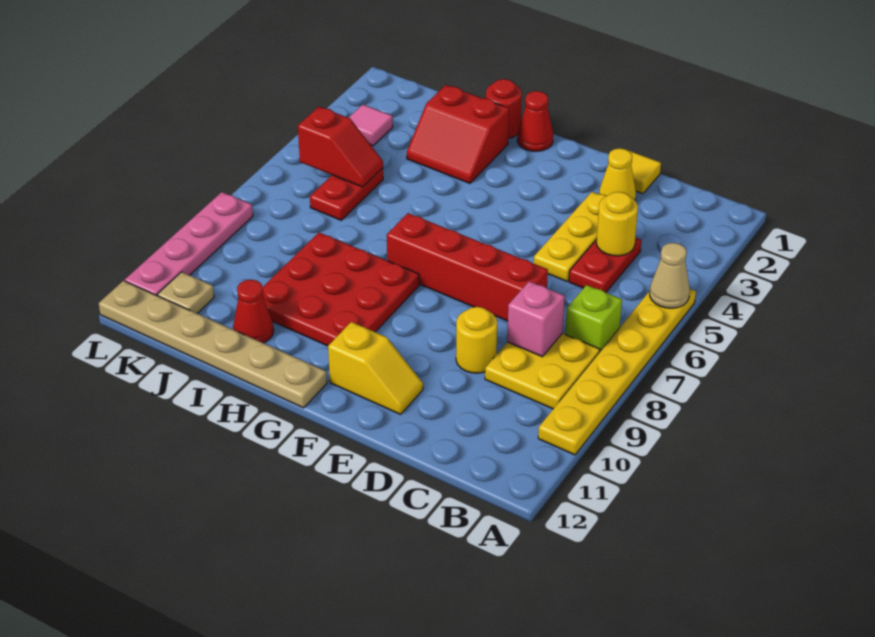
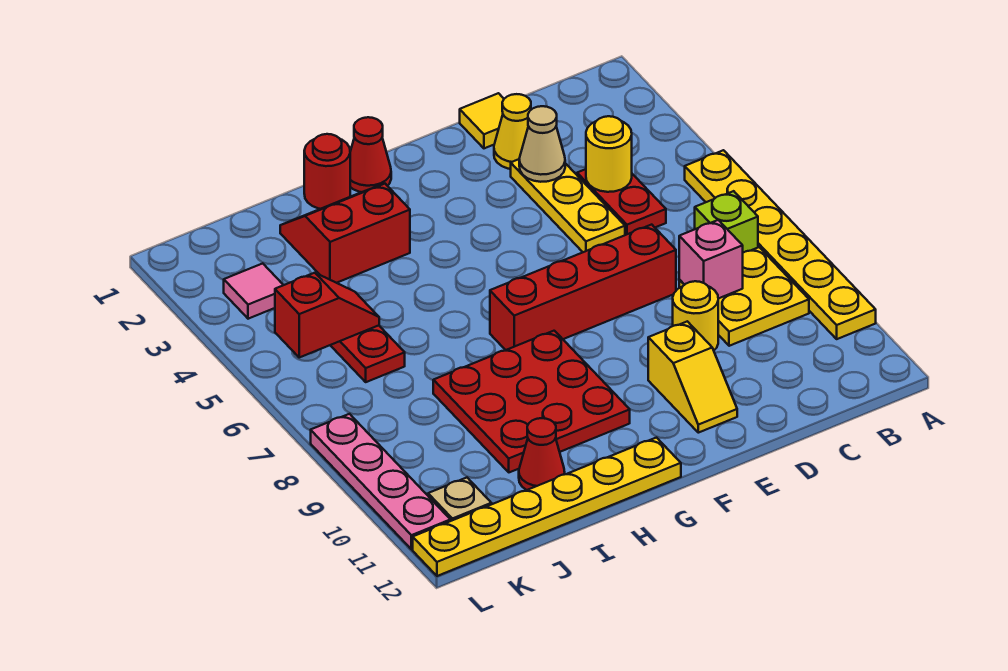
tan cone A5 level 2 -> tan cone D3 level 2
yellow slope E11:F11 level 1 top F -> yellow slope E10:E11 level 1 top 10
tan plate G12:L12 level 1 -> yellow plate G12:L12 level 1
red slope H2:I3 level 1 top 2 -> red slope H2:I3 level 1 top 3

